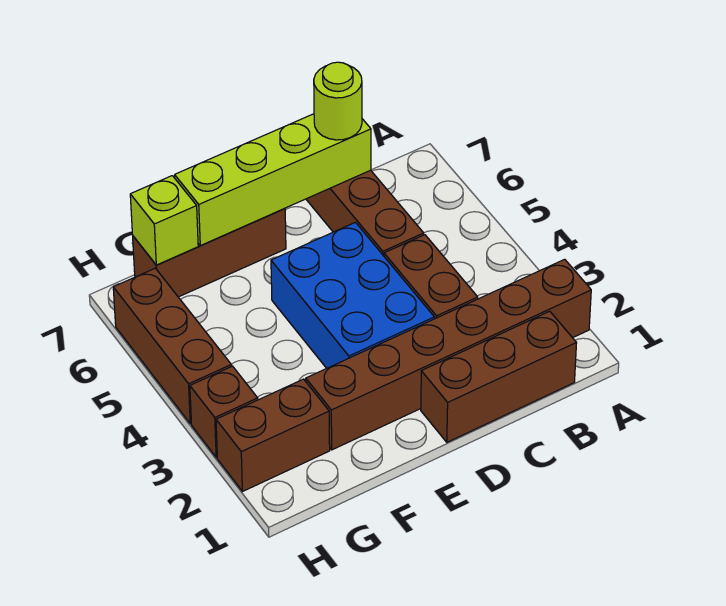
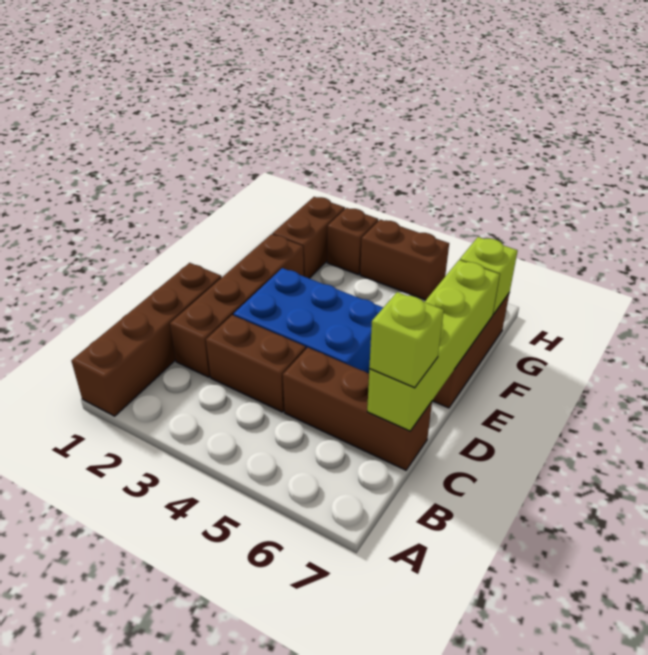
brown brick A2:F2 level 1 -> brown brick C2:F2 level 1
brown brick B1:D1 level 1 -> brown brick A1:D1 level 1
lime round brick C7 level 3 -> lime brick C7 level 3
brown brick H4:H6 level 1 -> brown brick H4:H5 level 1

